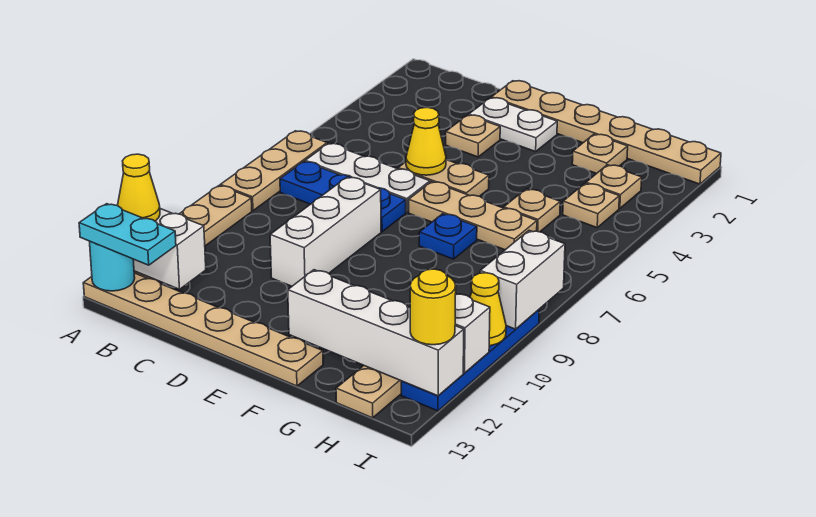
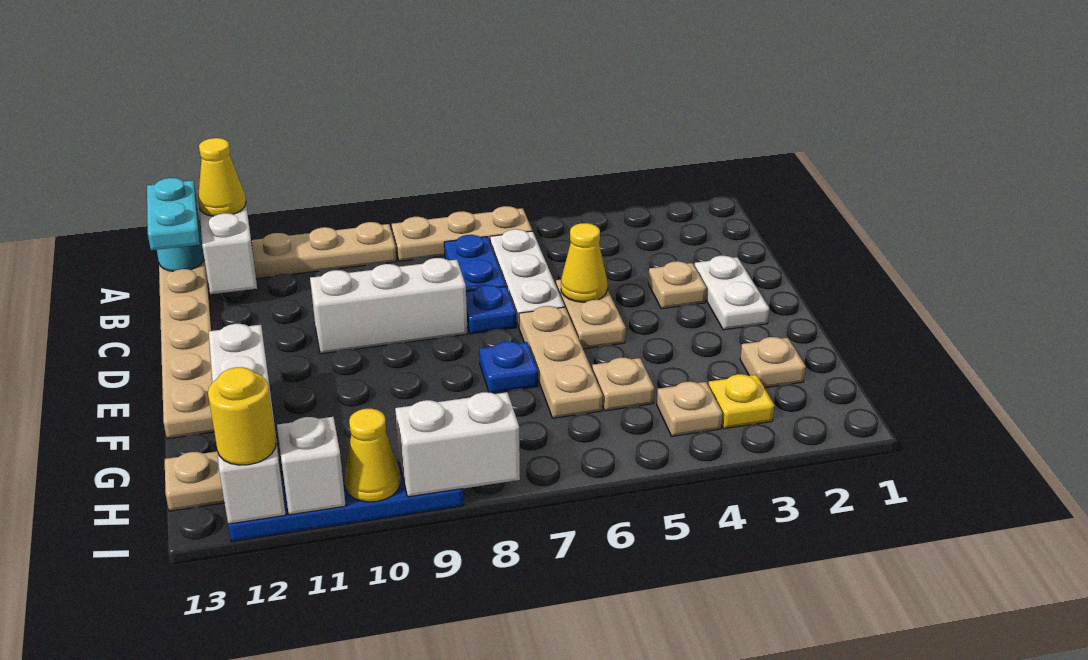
tan plate D1:I1 level 1 -> none
tan plate H3 level 1 -> yellow plate H3 level 1

